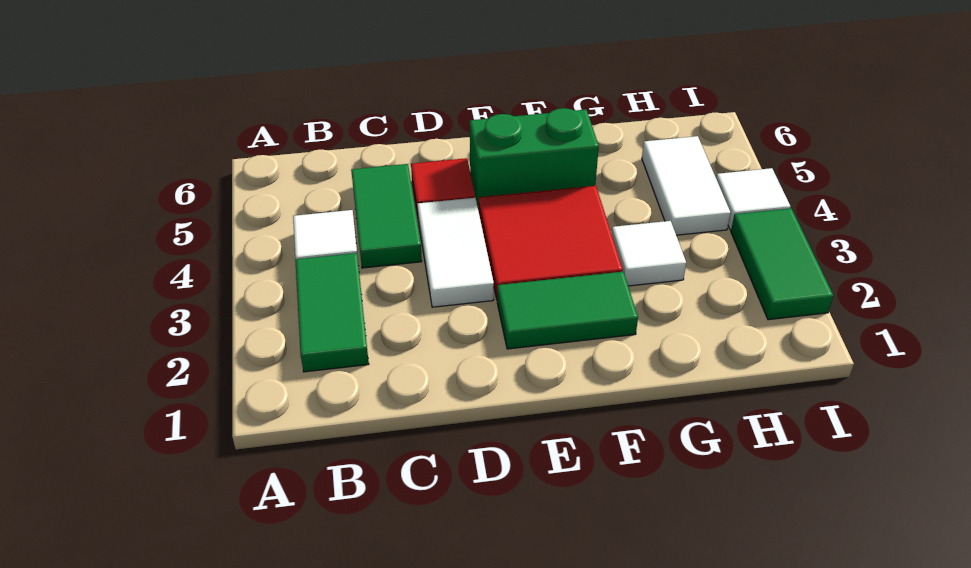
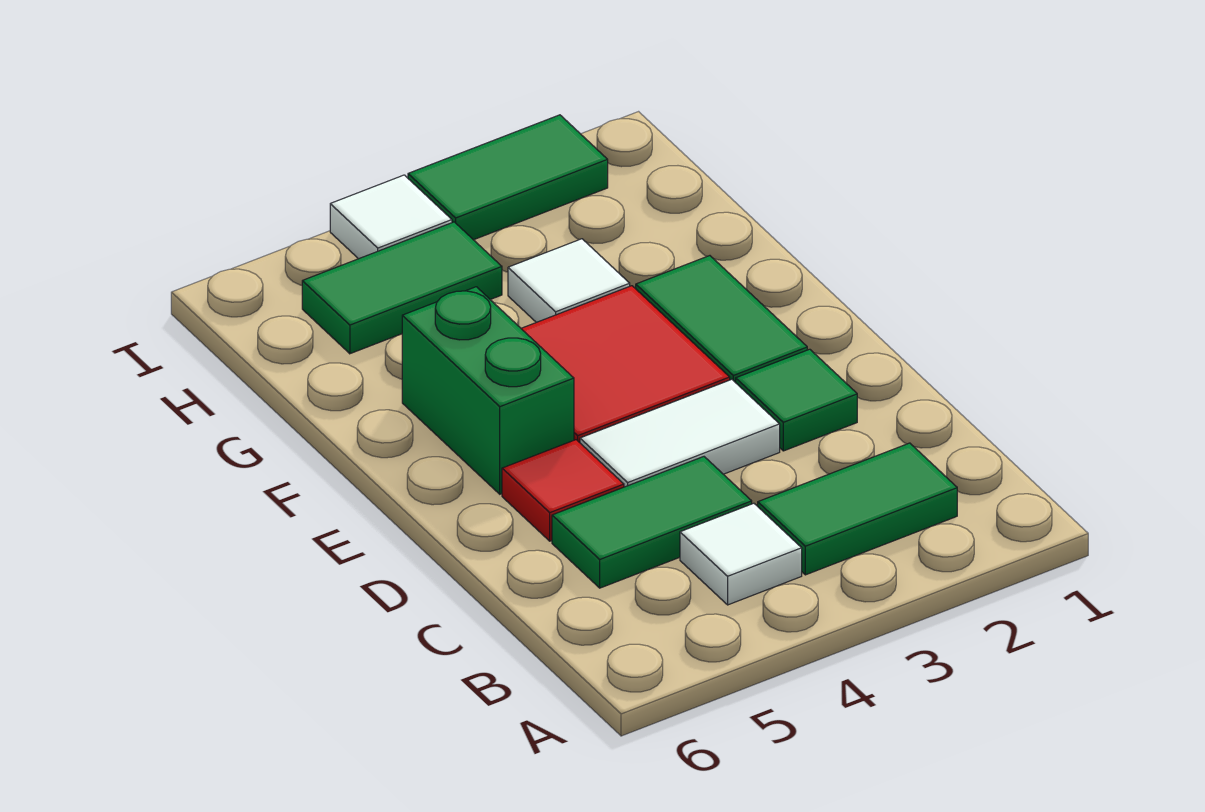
none -> green tile D2 level 1
white tile H4:H5 level 1 -> green tile H4:H5 level 1

